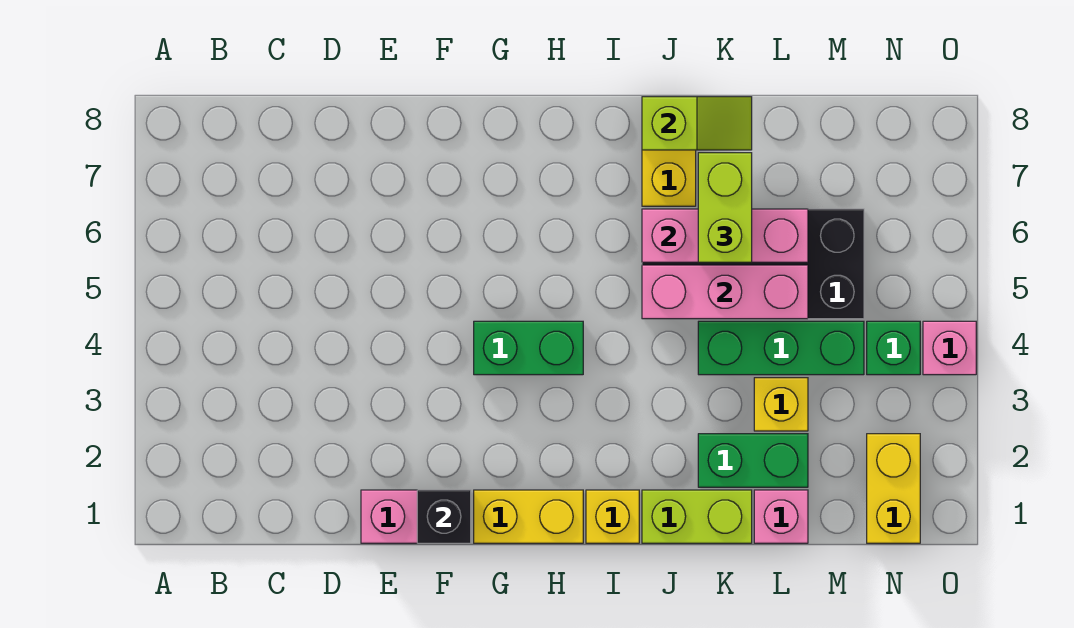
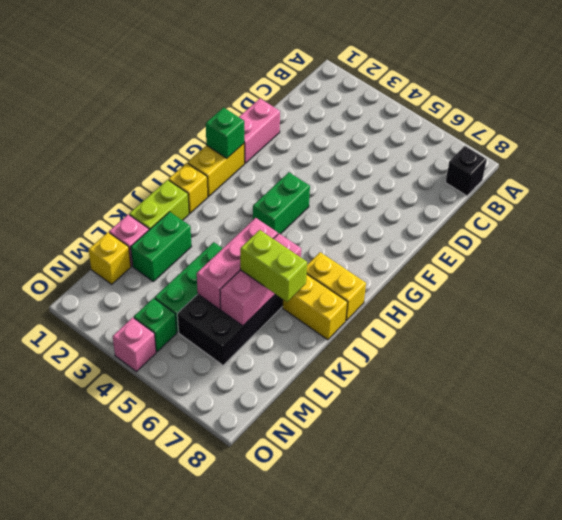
black brick F1 level 2 -> black brick B8 level 1
none -> green brick G1 level 2
lime slope J8:K8 level 2 top J -> none
yellow brick L3 level 1 -> yellow brick M1 level 1
yellow brick N1:N2 level 1 -> yellow brick I7:I8 level 1

